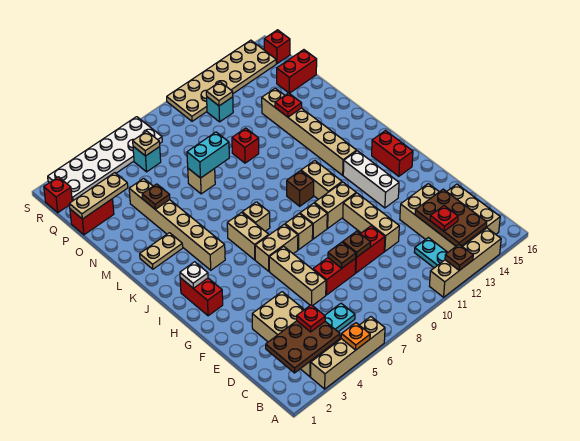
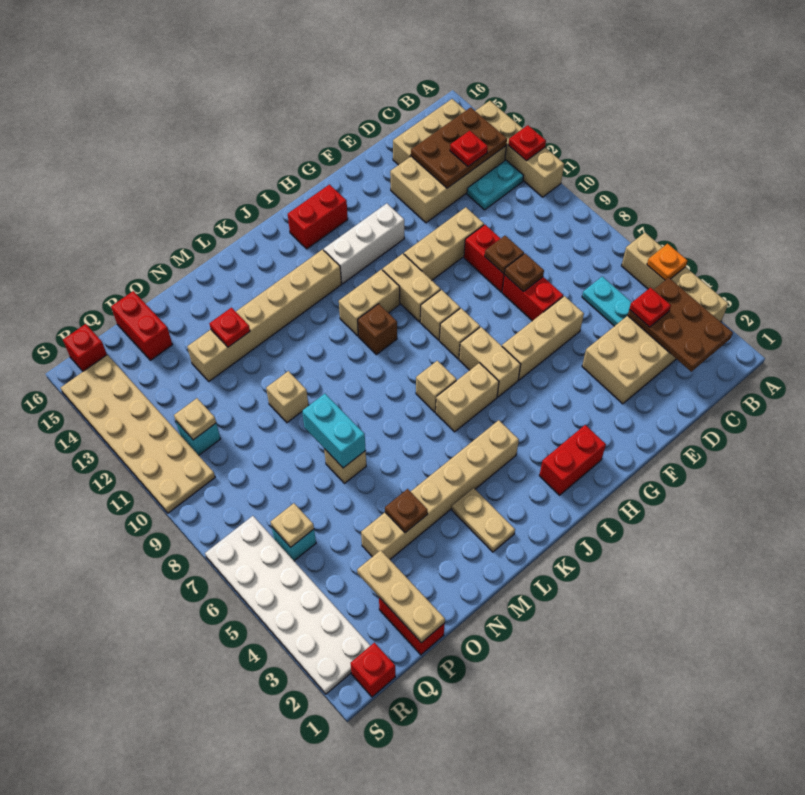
brown plate A12 level 2 -> red plate A12 level 2
white plate I2 level 2 -> none
red brick N10 level 1 -> tan brick N10 level 1

